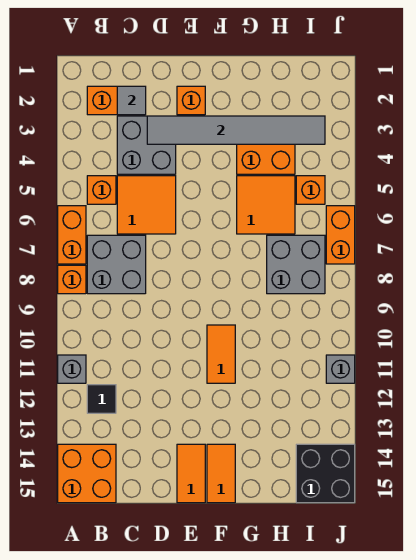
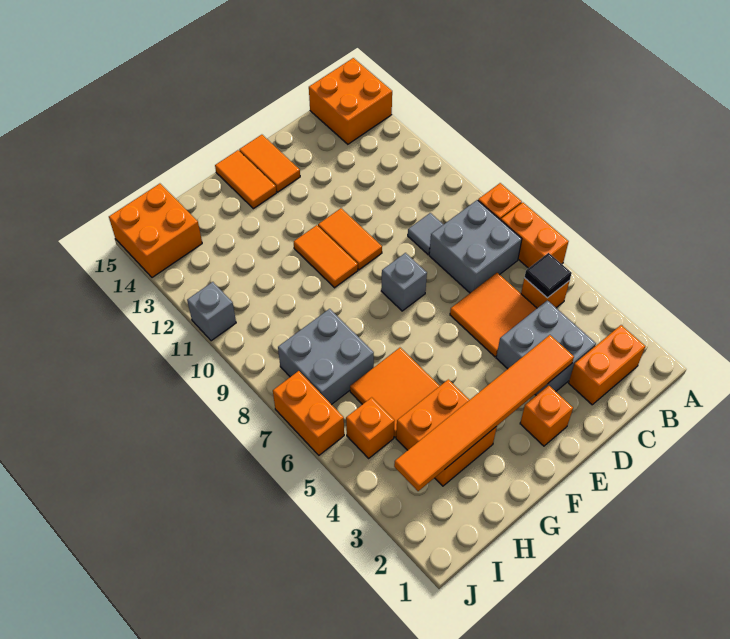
grey brick A11 level 1 -> grey brick E8 level 1
black tile B12 level 1 -> black tile B5 level 2
grey tile C2 level 2 -> grey tile C9 level 1
grey tile D3:I3 level 2 -> orange tile D3:I3 level 2
none -> orange tile E10:E11 level 1
black brick I14:J15 level 1 -> orange brick I14:J15 level 1

